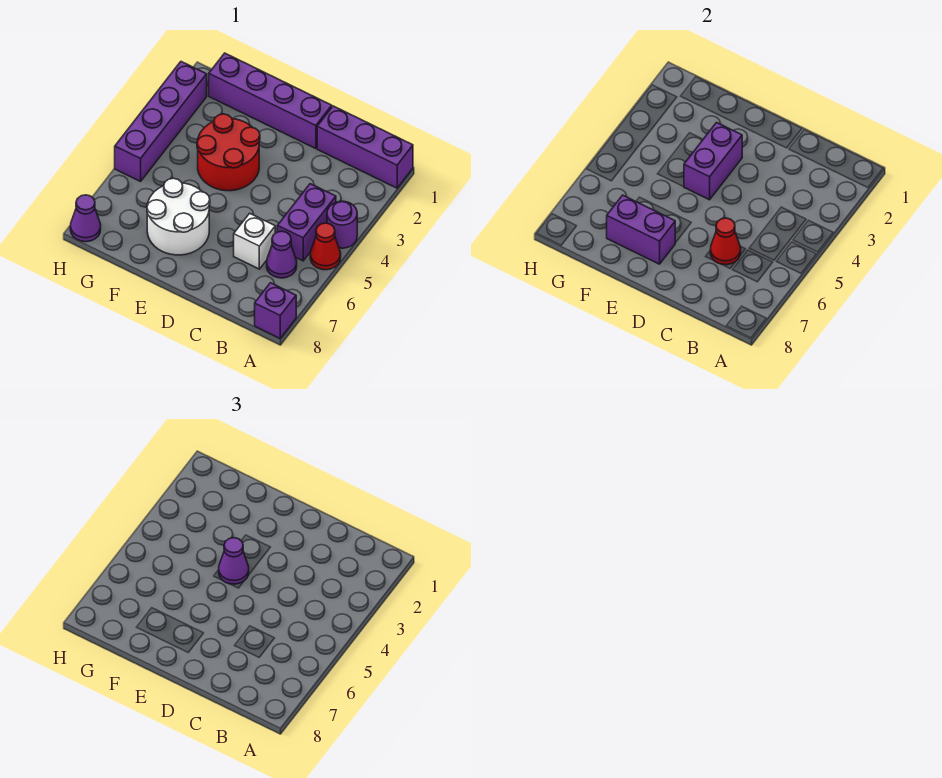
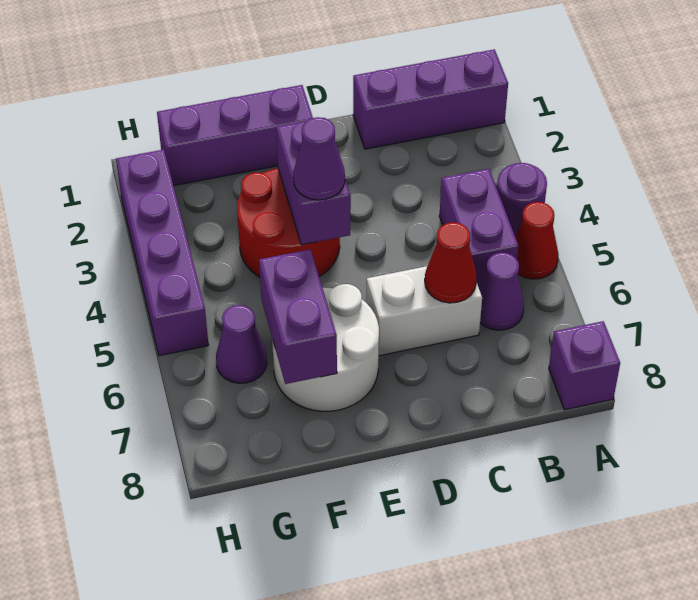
white brick C6 level 1 -> white brick C6:D6 level 1
purple brick D1:G1 level 1 -> purple brick E1:G1 level 1
purple brick E7:F7 level 2 -> purple brick F6:F7 level 2
purple cone H8 level 1 -> purple cone G6 level 1

